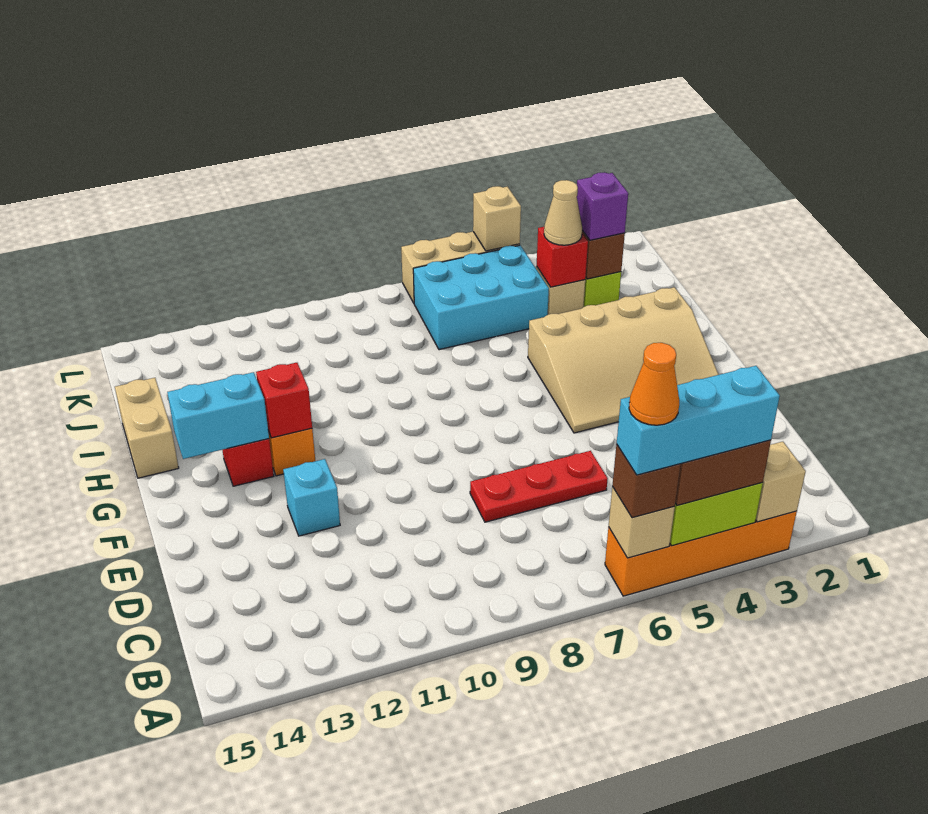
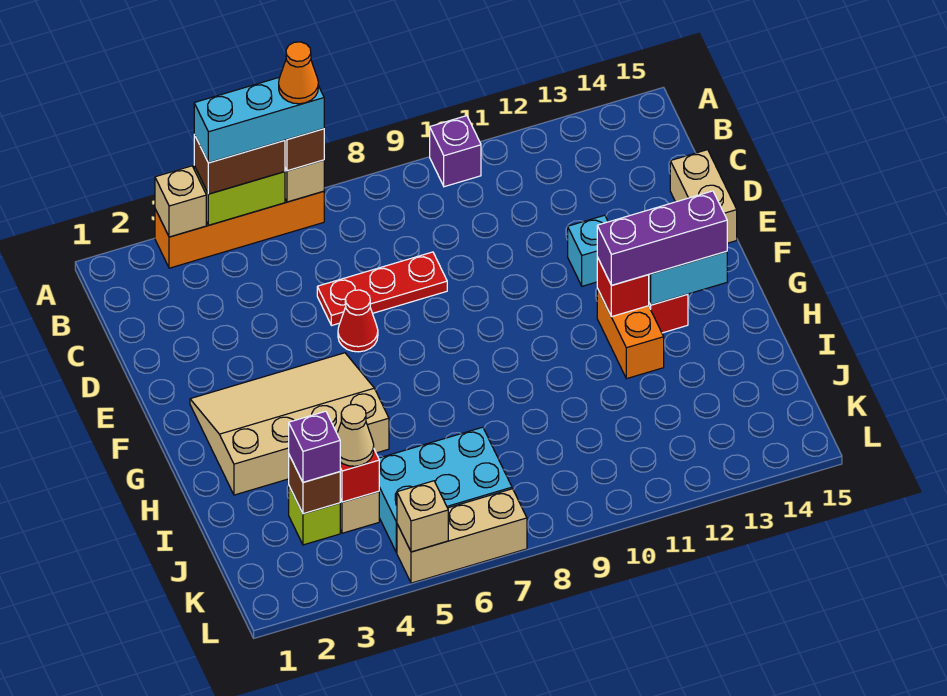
none -> purple brick A10 level 1
none -> red cone E6 level 1
none -> purple brick G12:G14 level 3
tan brick H15:I15 level 1 -> tan brick D15:E15 level 1

